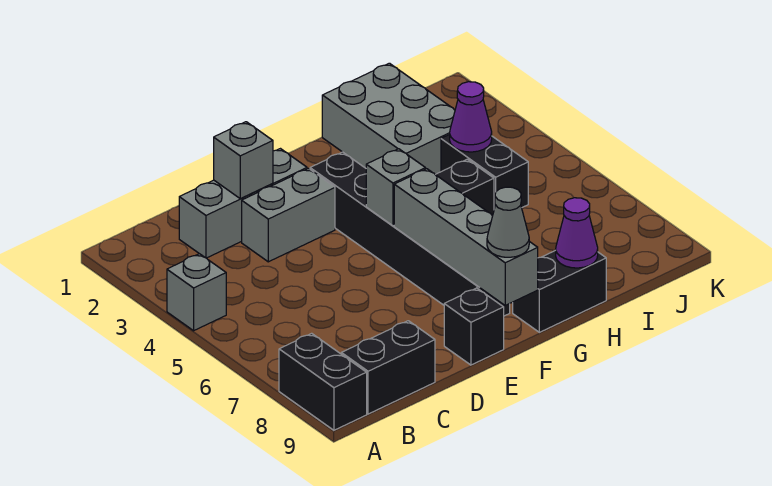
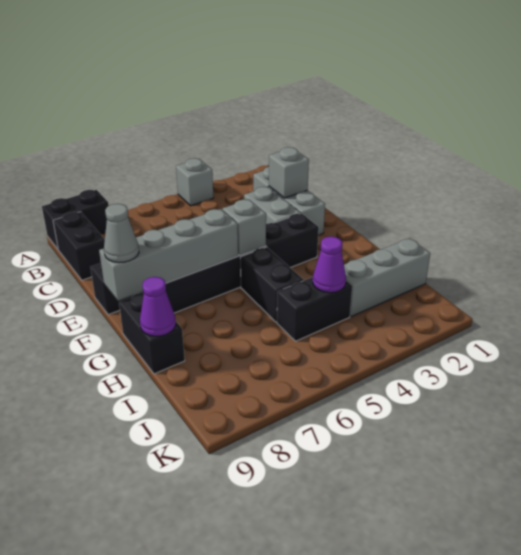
grey brick H1:I3 level 1 -> grey brick I1:I3 level 1

